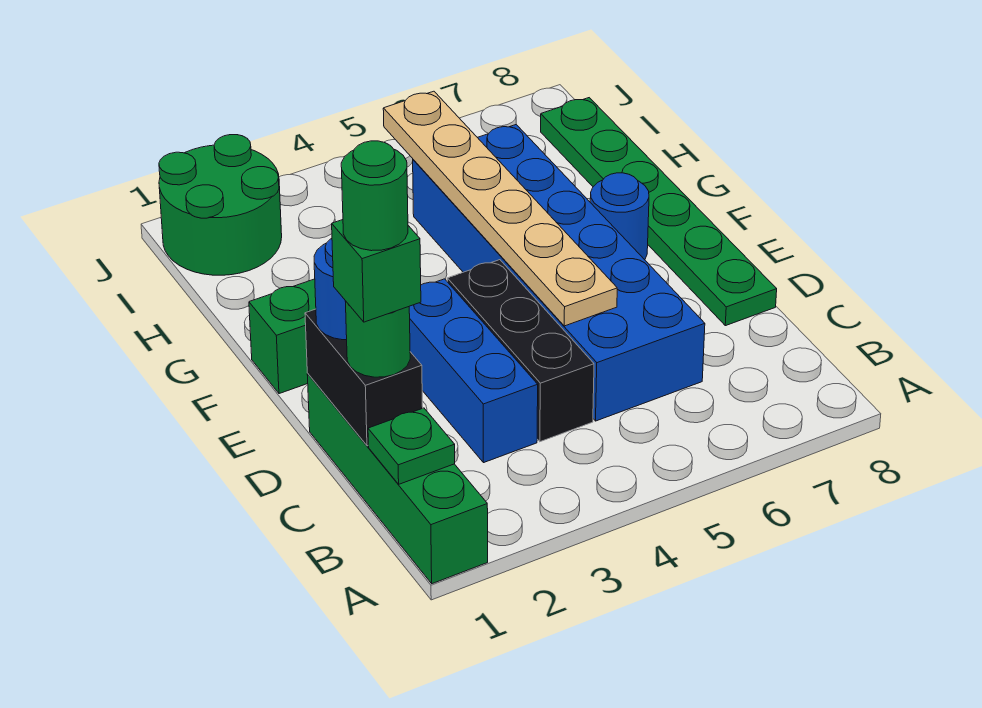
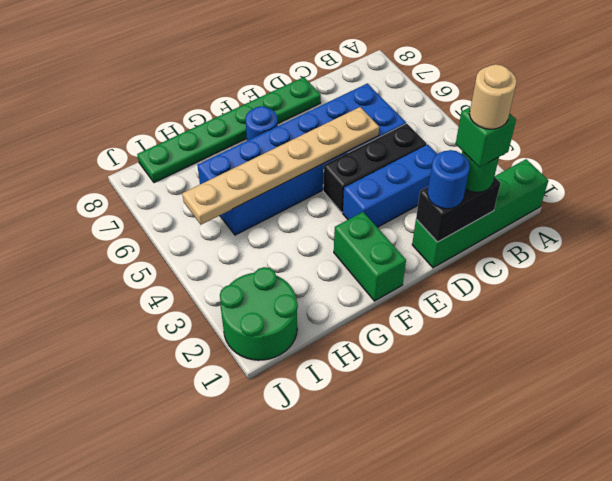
green plate B1 level 2 -> none
green round brick C1 level 5 -> tan round brick C1 level 5

